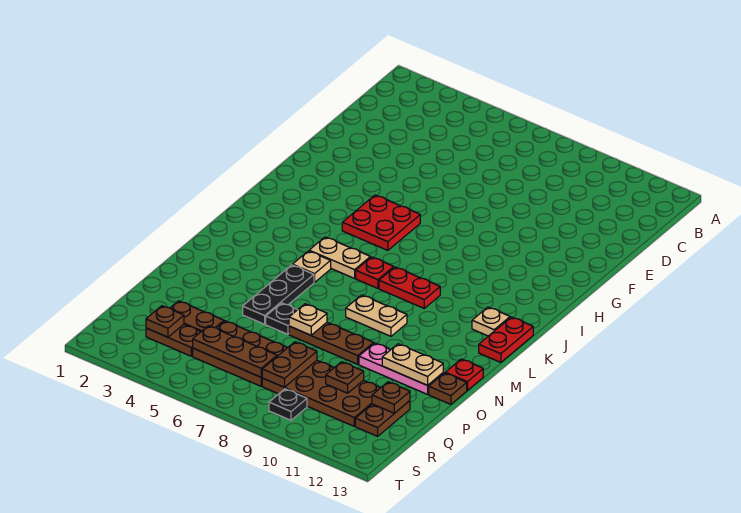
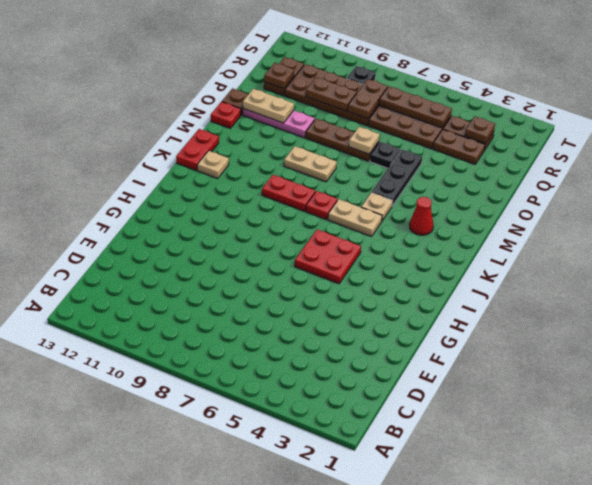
none -> red cone L3 level 1
brown plate Q10 level 2 -> brown plate Q9:Q10 level 2

